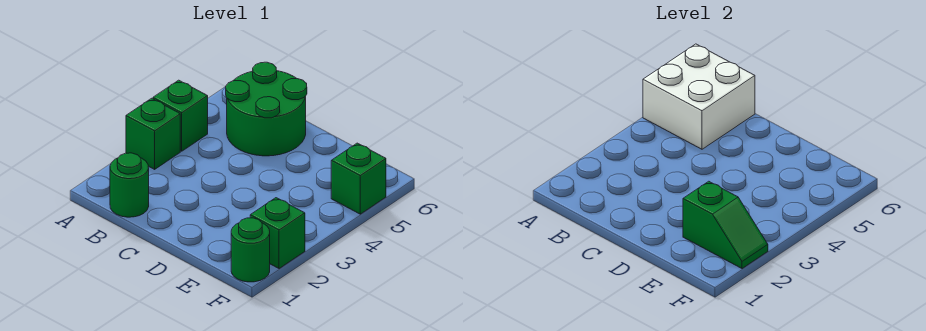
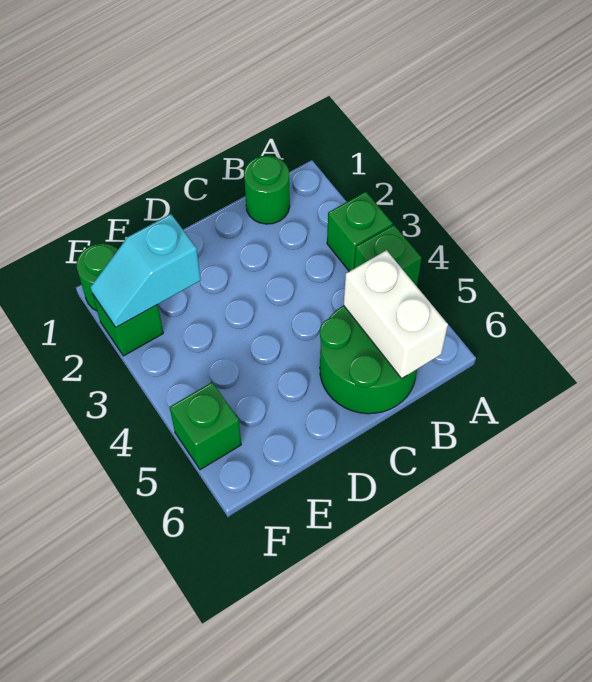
white brick A5:B6 level 2 -> white brick B5:B6 level 2
green slope E2:F2 level 2 top E -> cyan slope E2:F2 level 2 top E

